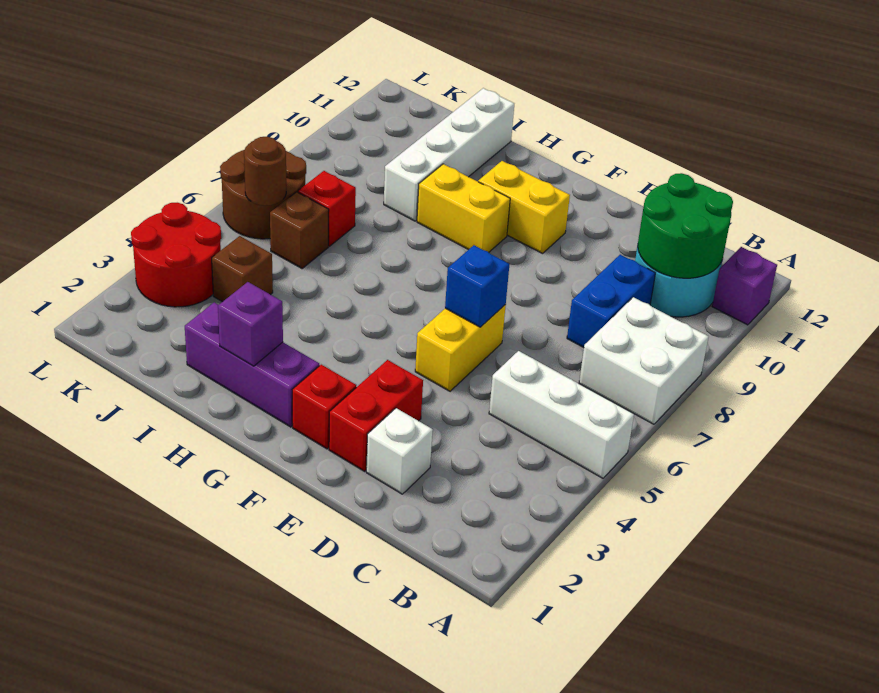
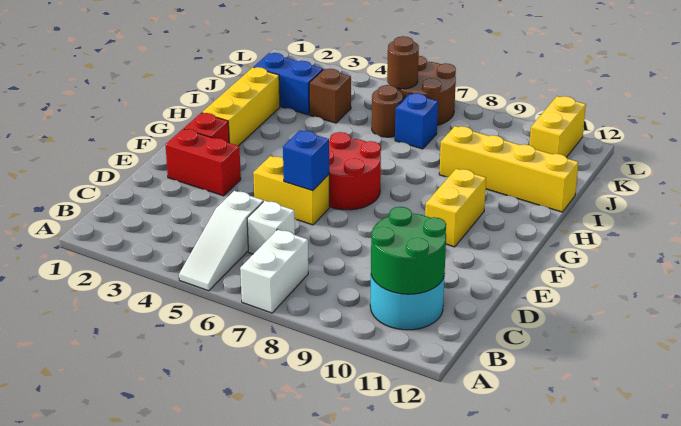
white brick A5:C5 level 1 -> white slope A5:C5 level 1 top C
white brick A7:B8 level 1 -> white brick A7:B7 level 1
purple brick A11 level 1 -> none
blue brick C8:C9 level 1 -> blue brick J2:J3 level 1
white brick D2 level 1 -> white brick C6 level 1
purple brick G2:I2 level 1 -> yellow brick G2:I2 level 1
yellow brick G9:H9 level 1 -> yellow brick K11:L11 level 1
purple brick H2 level 2 -> none
white brick I9:I12 level 1 -> yellow brick I9:I12 level 1
brown brick J6 level 1 -> brown round brick J6 level 1
red brick J7 level 1 -> blue brick J7 level 1
red round brick K3:L4 level 1 -> red round brick F6:G7 level 1

